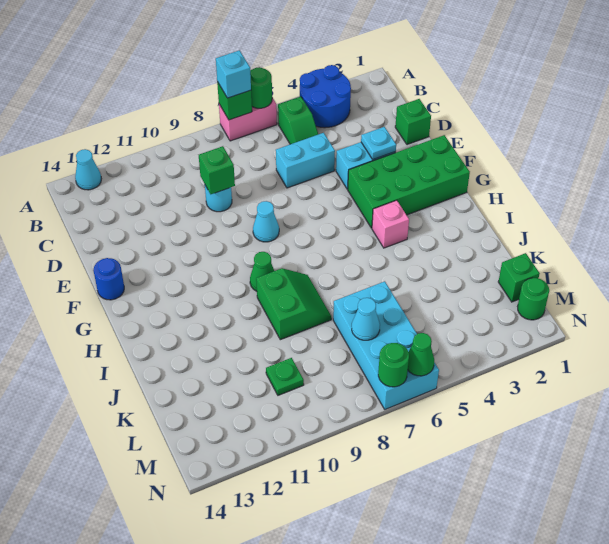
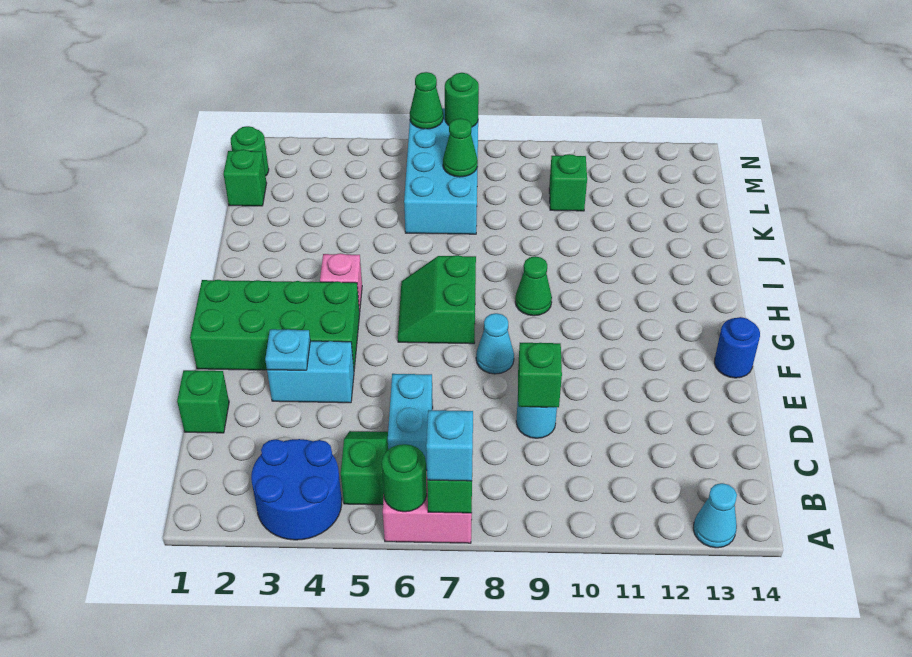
cyan brick D5:D6 level 1 -> cyan brick C6:D6 level 1
green slope I8:J9 level 1 top 9 -> green slope G6:H7 level 1 top 7
cyan cone L7 level 2 -> green cone L7 level 2
green plate L10 level 1 -> green brick L10 level 1

